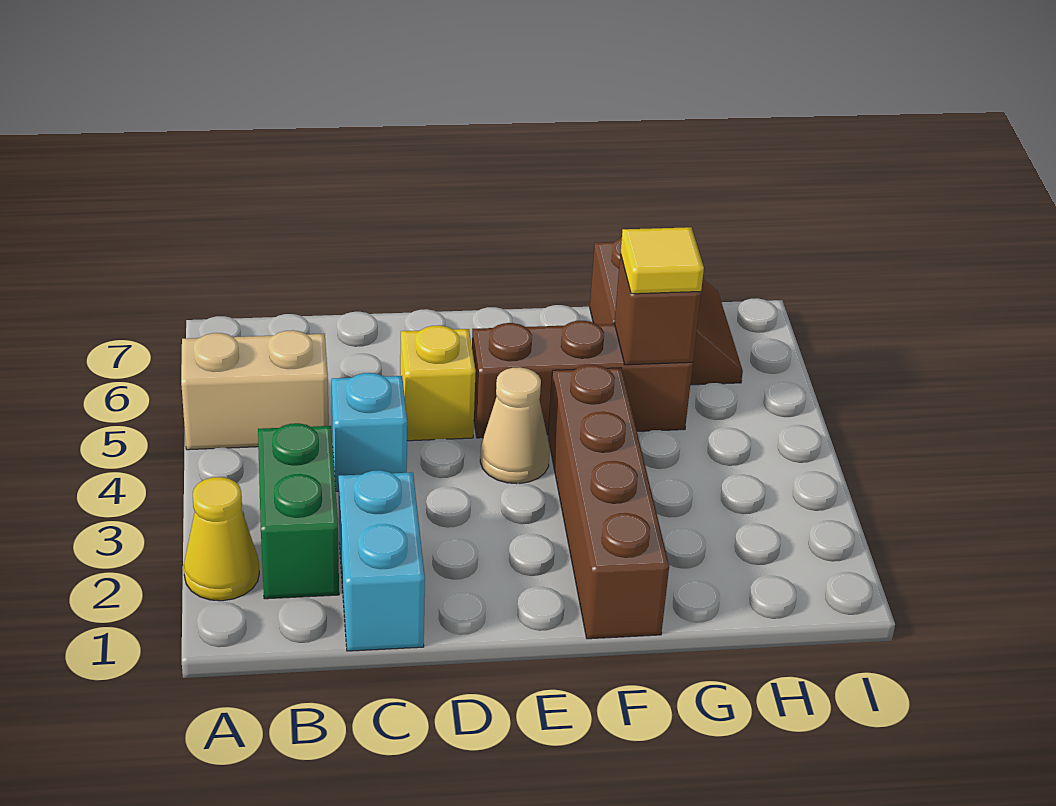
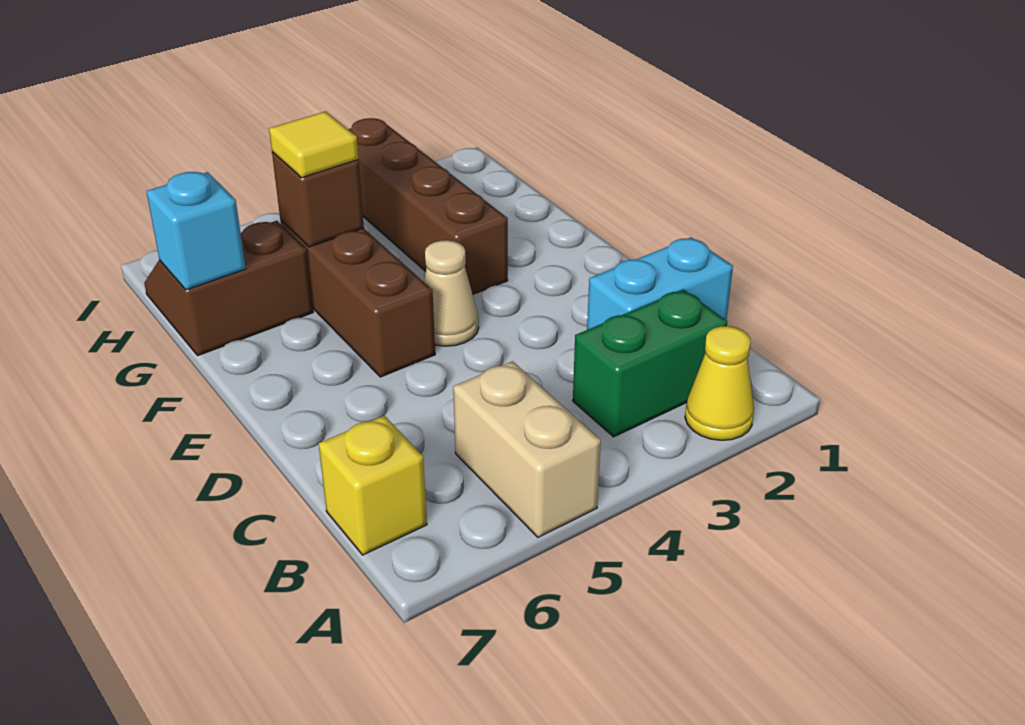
cyan brick C4 level 1 -> cyan brick G7 level 2
yellow brick D5 level 1 -> yellow brick B7 level 1
brown brick F1:F4 level 1 -> brown brick F3:I3 level 1

